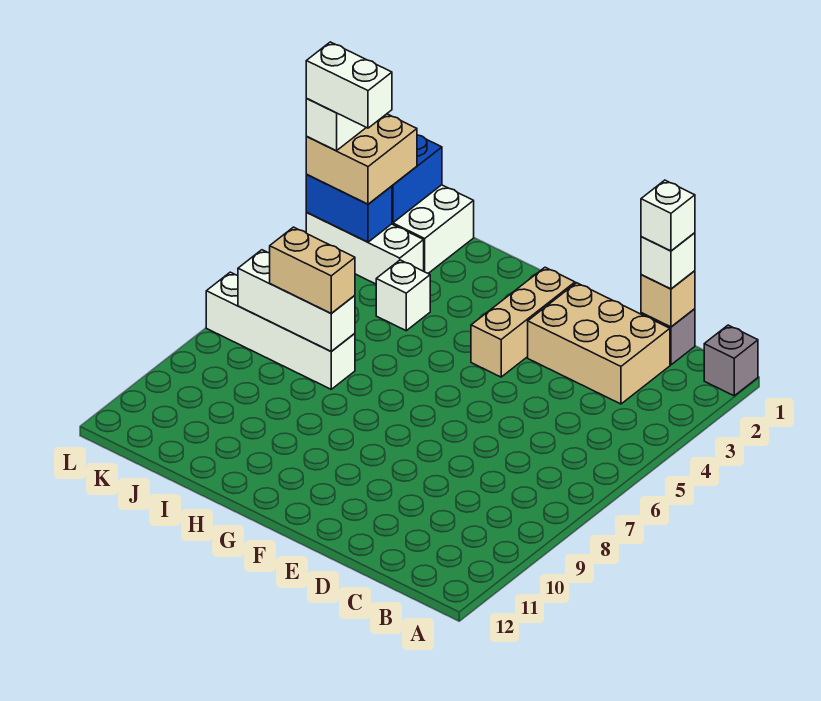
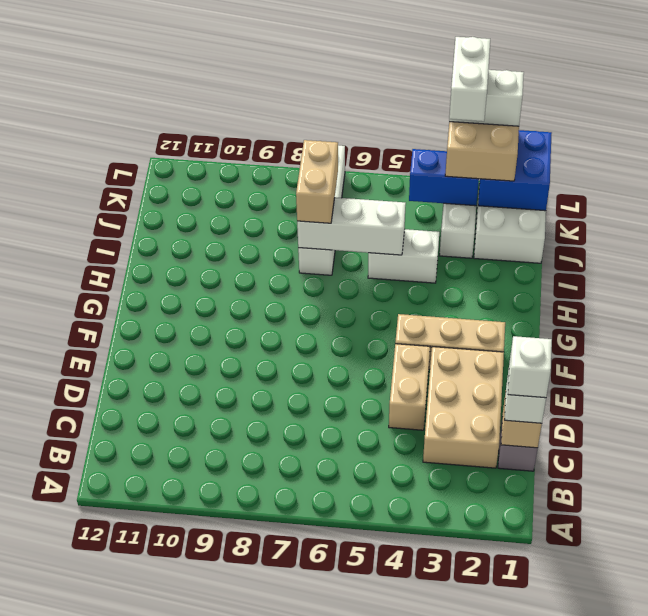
grey brick A1 level 1 -> none
none -> tan brick D4:E4 level 1
white brick I4 level 1 -> white brick I4:I5 level 1
white brick I7:K7 level 2 -> white brick I5:I7 level 2
blue brick K3:L3 level 2 -> blue brick K3:K4 level 2

